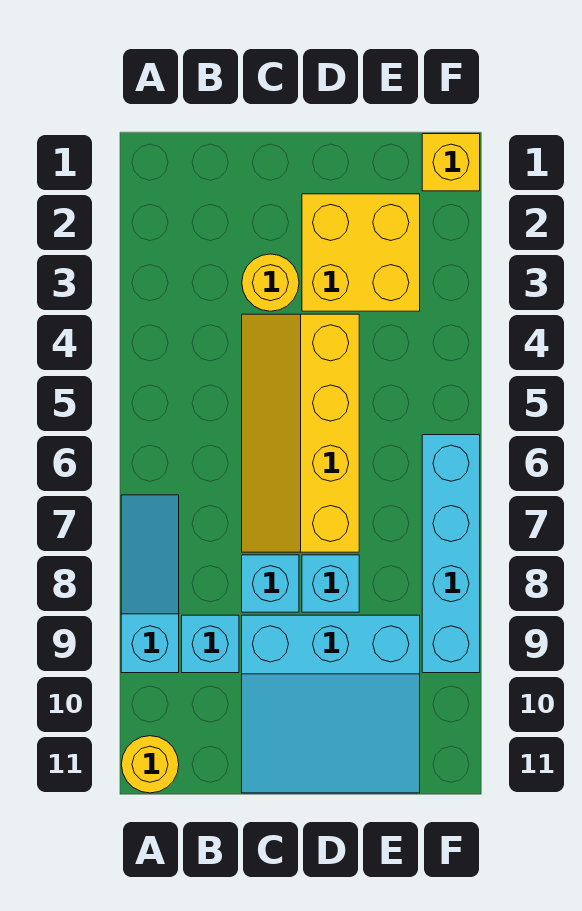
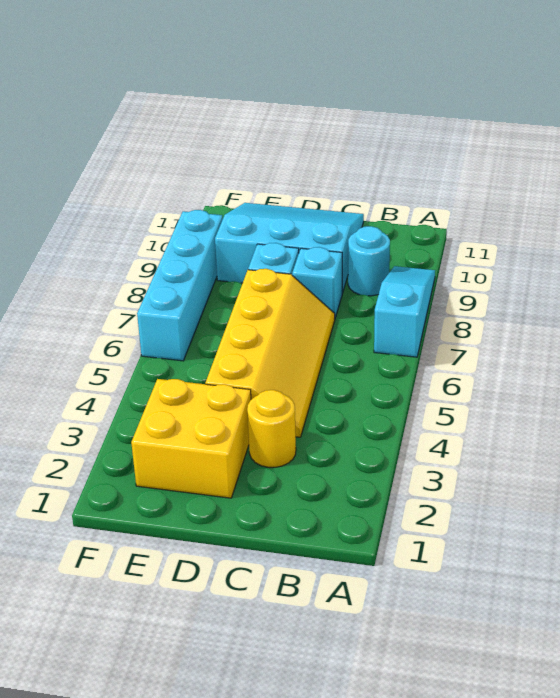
cyan slope A7:A9 level 1 top 9 -> cyan slope A7:A9 level 1 top 7
yellow round brick A11 level 1 -> none
cyan brick B9 level 1 -> cyan round brick B9 level 1
yellow brick F1 level 1 -> none

